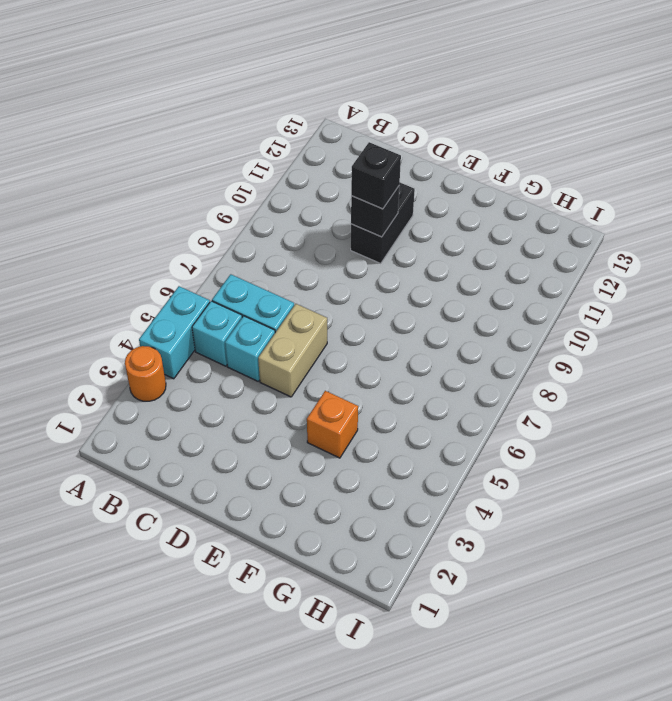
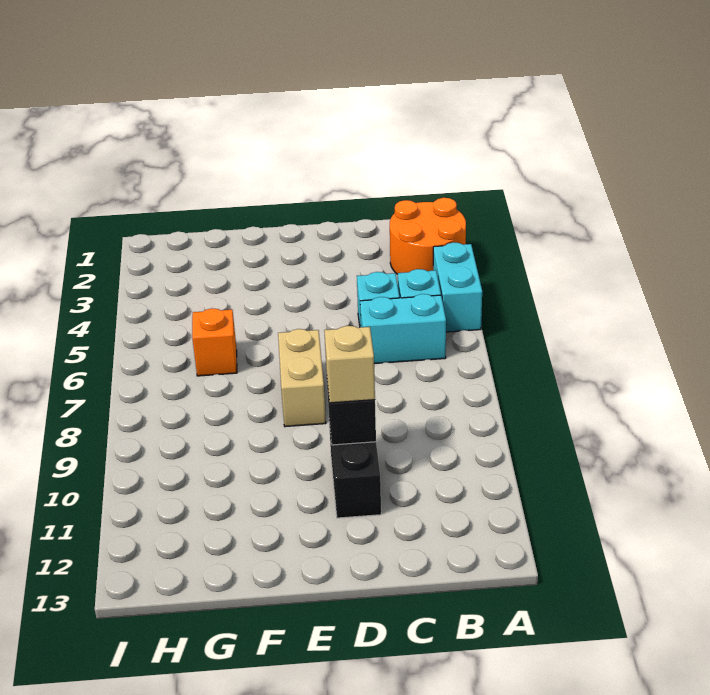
orange round brick A3 level 1 -> orange round brick A2:B3 level 1
tan brick D5:D6 level 1 -> tan brick E7:E8 level 1
black brick D10 level 3 -> tan brick D10 level 3
orange brick F4 level 1 -> orange brick G6 level 1

